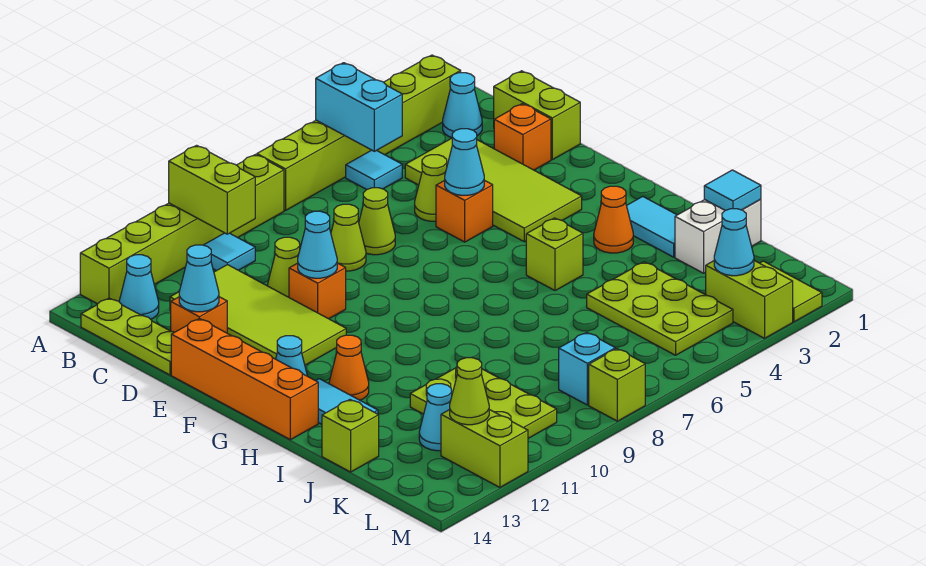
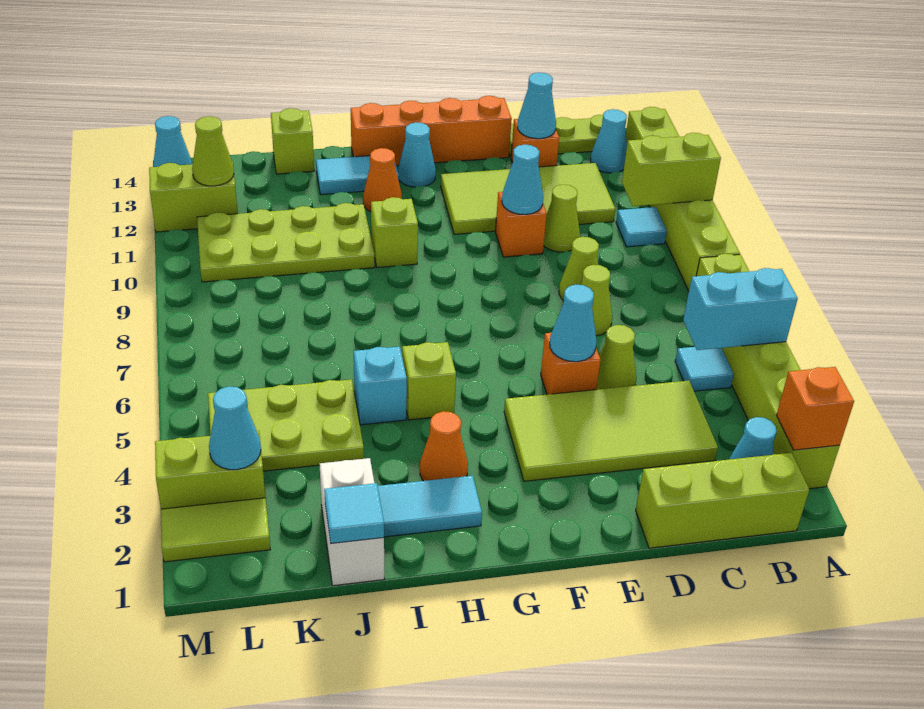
lime brick C1:D1 level 1 -> lime brick B1:D1 level 1
orange brick D2 level 1 -> orange brick A2 level 2
lime plate J10:L11 level 1 -> lime plate I10:L11 level 1
cyan cone K12 level 1 -> cyan cone M14 level 1
cyan brick L8 level 1 -> cyan brick I5 level 1
lime brick M8 level 1 -> lime brick H10 level 1

